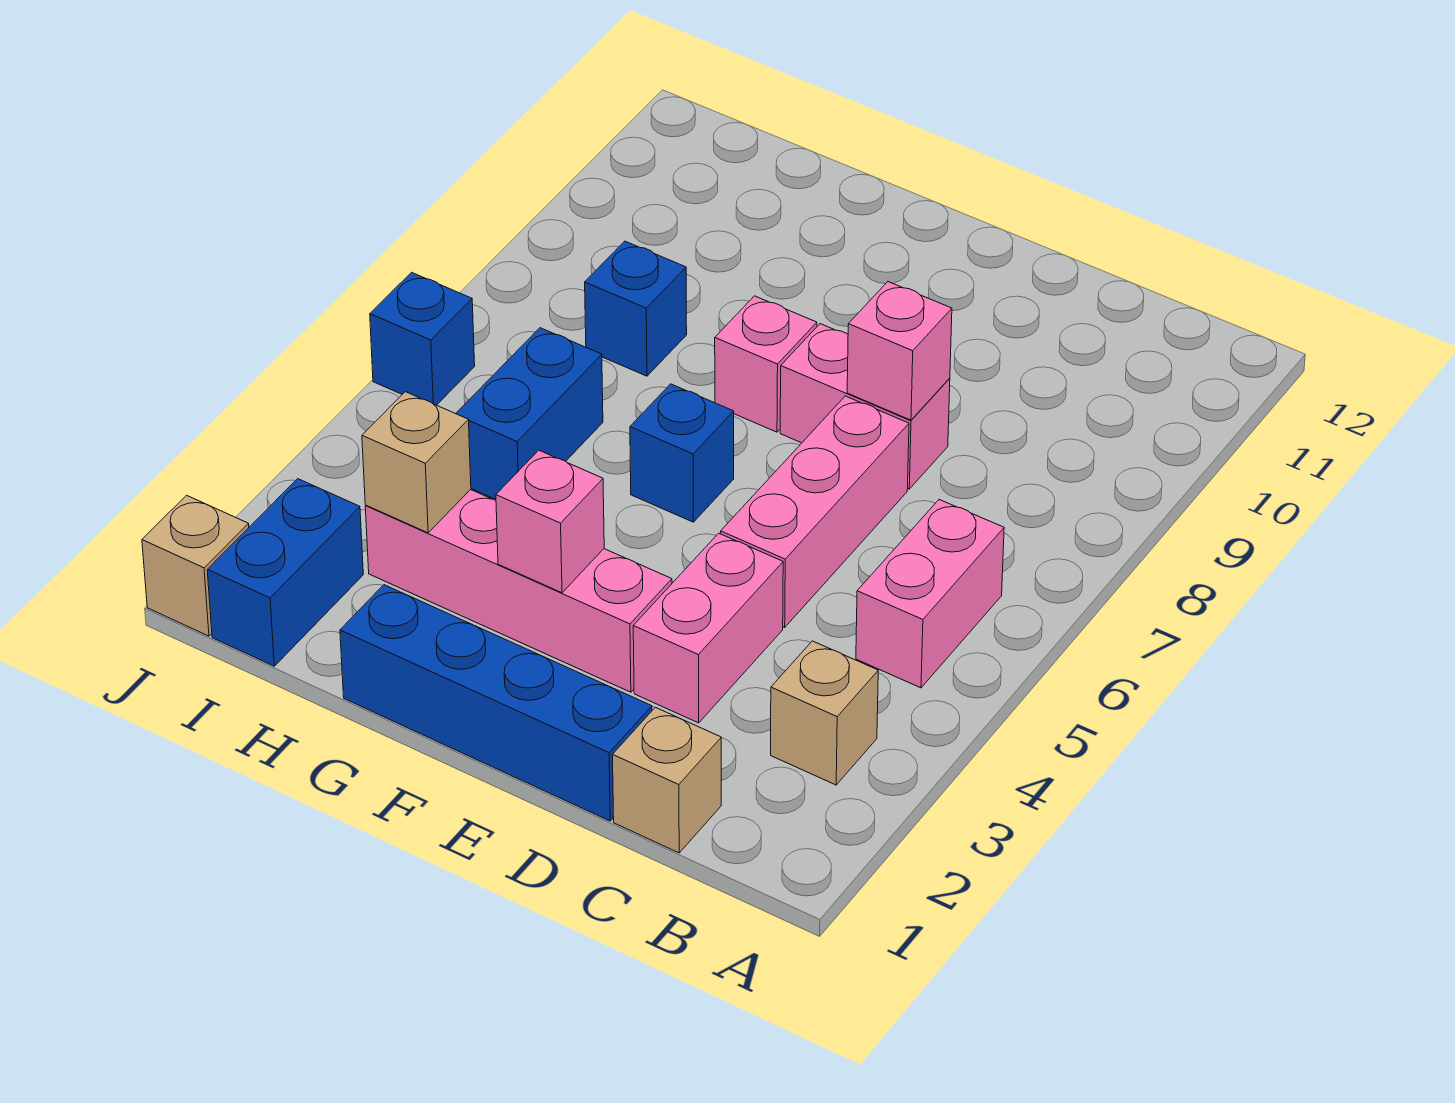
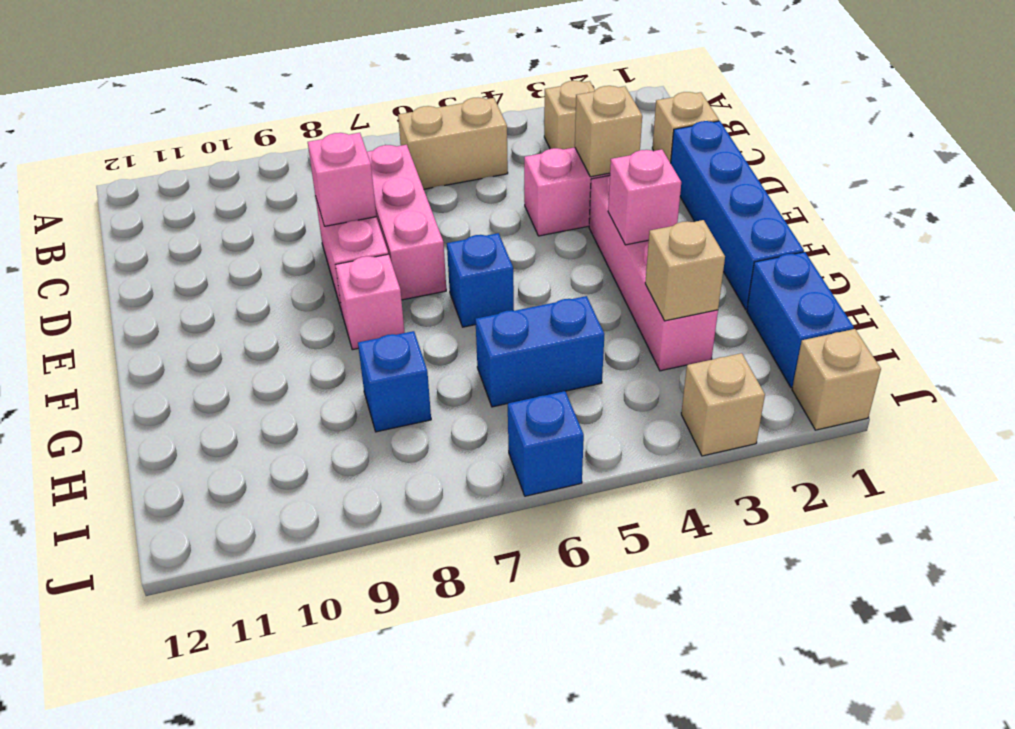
pink brick B5:B6 level 1 -> tan brick B5:B6 level 1
none -> tan brick D3 level 2
pink brick D5:D7 level 1 -> pink brick C7:E7 level 1
blue brick I1:I2 level 1 -> blue brick H1:I1 level 1
none -> tan brick J3 level 1

